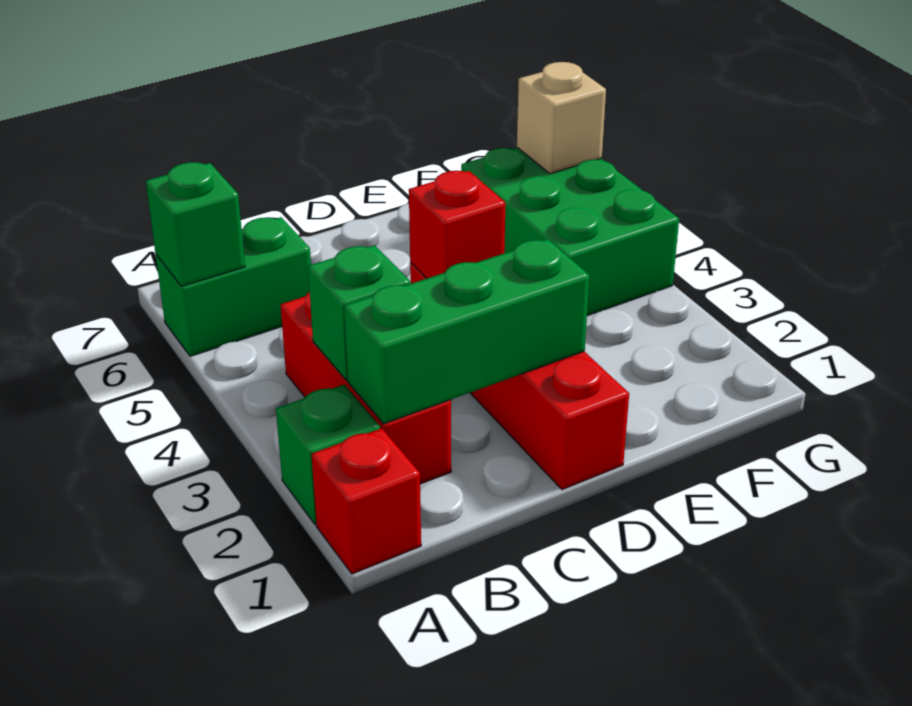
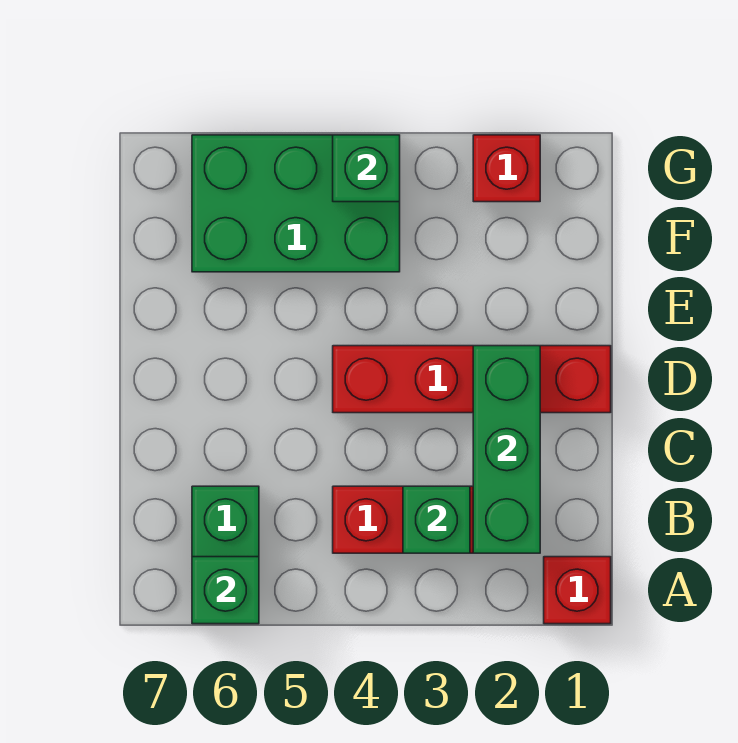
green brick A2 level 1 -> green brick G4 level 2
red brick D4 level 2 -> red brick G2 level 1
tan brick G6 level 2 -> none

